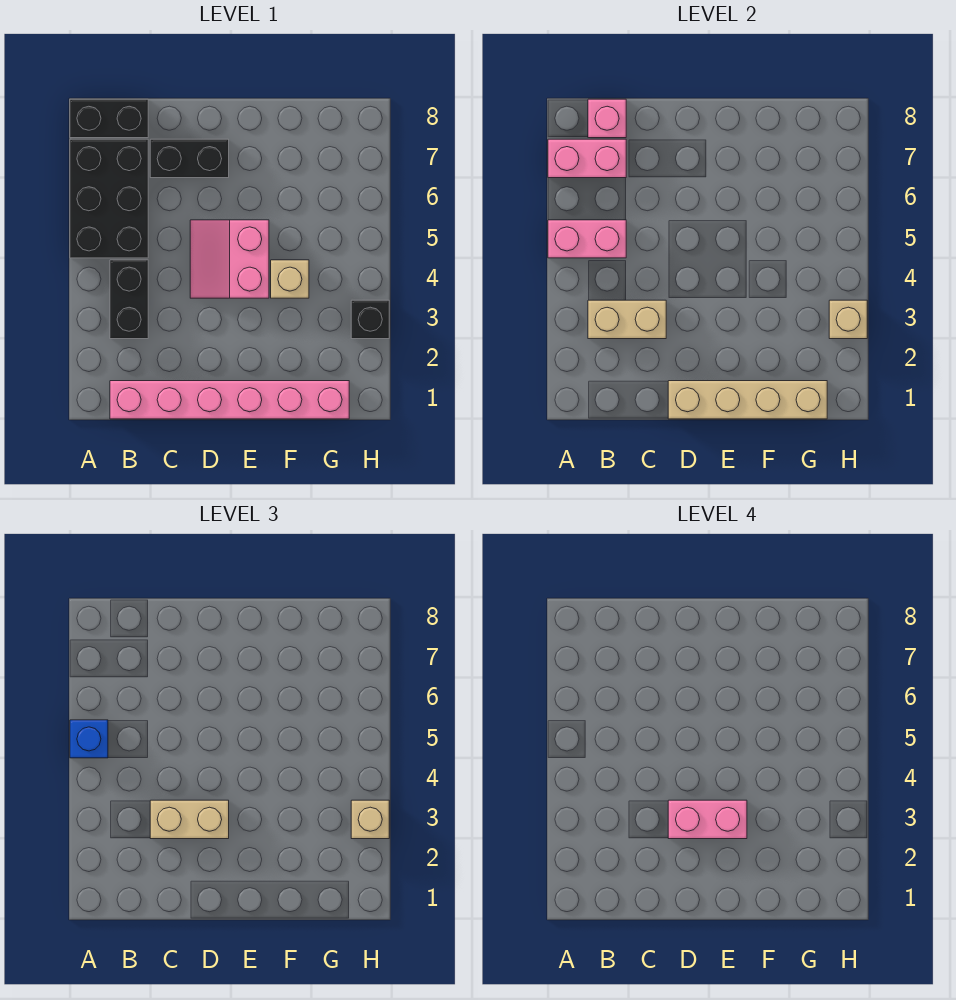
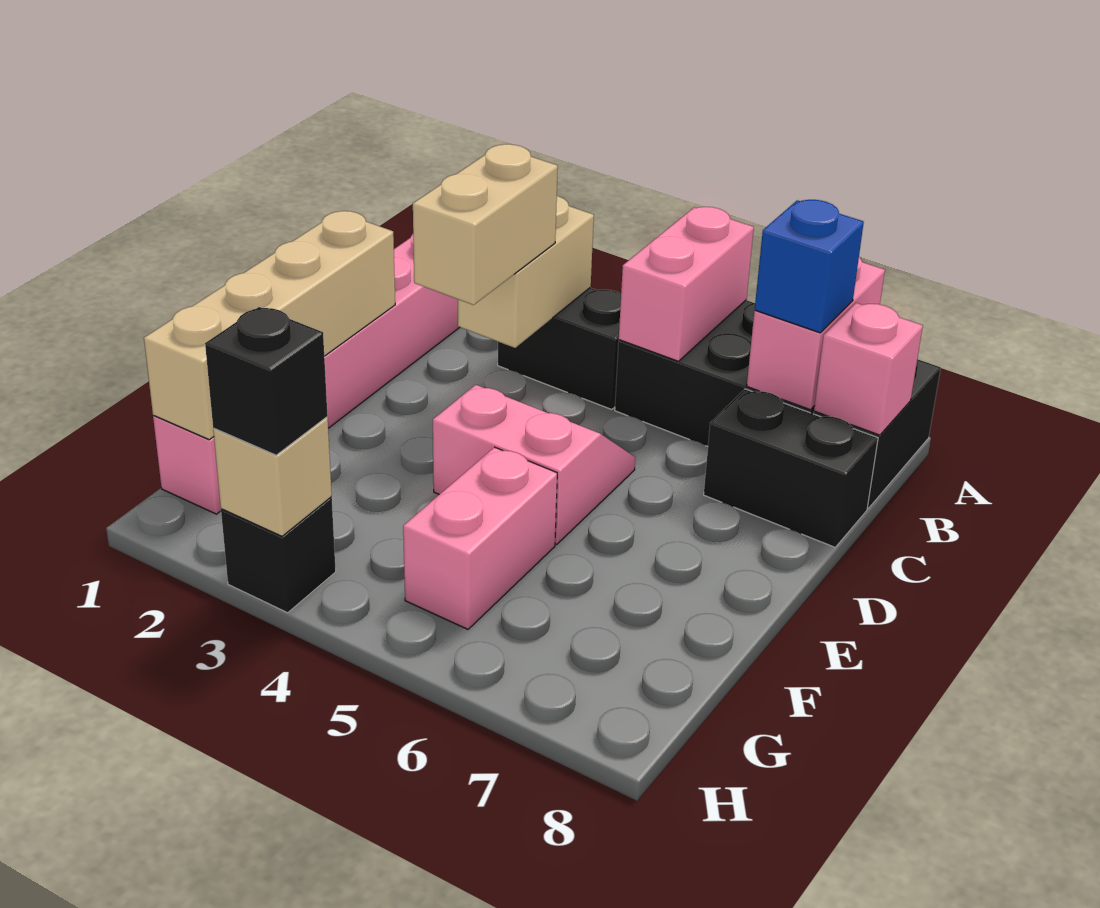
blue brick A5 level 3 -> blue brick B7 level 3
black brick C7:D7 level 1 -> black brick C7:C8 level 1
pink brick D3:E3 level 4 -> pink brick F5:G5 level 1
tan brick F4 level 1 -> none
tan brick H3 level 3 -> black brick H3 level 3

